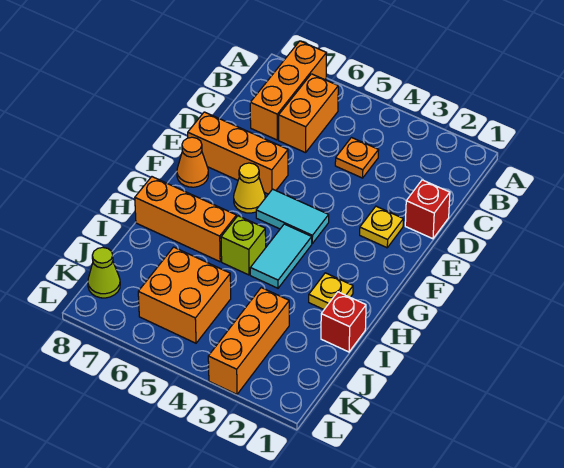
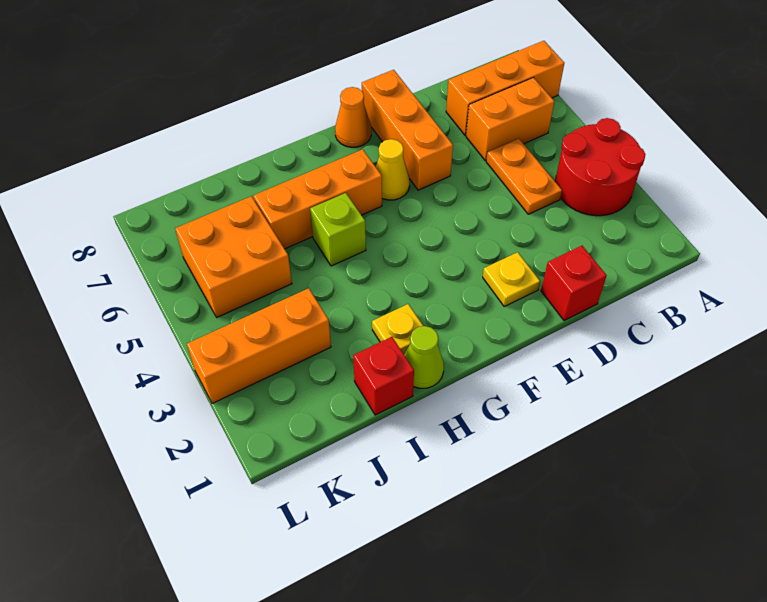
none -> red round brick A3:B4 level 1
orange plate C4 level 1 -> orange plate C4:C5 level 1
cyan tile F4:F5 level 1 -> none
cyan tile G4:H4 level 1 -> none
orange brick H6:H8 level 1 -> orange brick G6:I6 level 1
lime cone K8 level 1 -> lime cone H1 level 1

